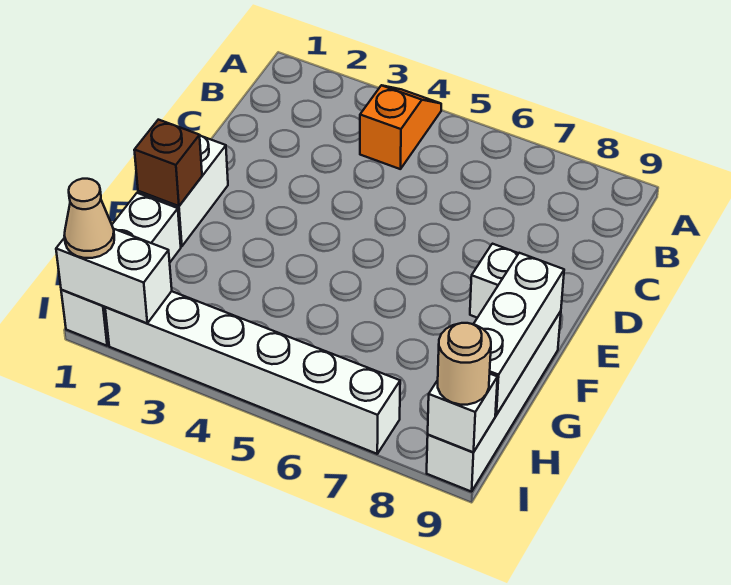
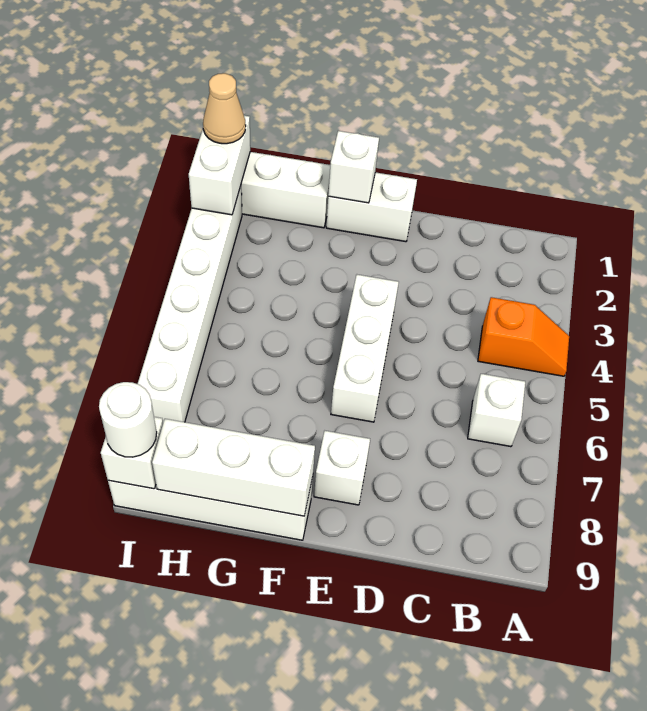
none -> white brick B6 level 1
none -> white brick E4:E6 level 1
brown brick F1 level 2 -> white brick F1 level 2
tan round brick I9 level 3 -> white round brick I9 level 3

